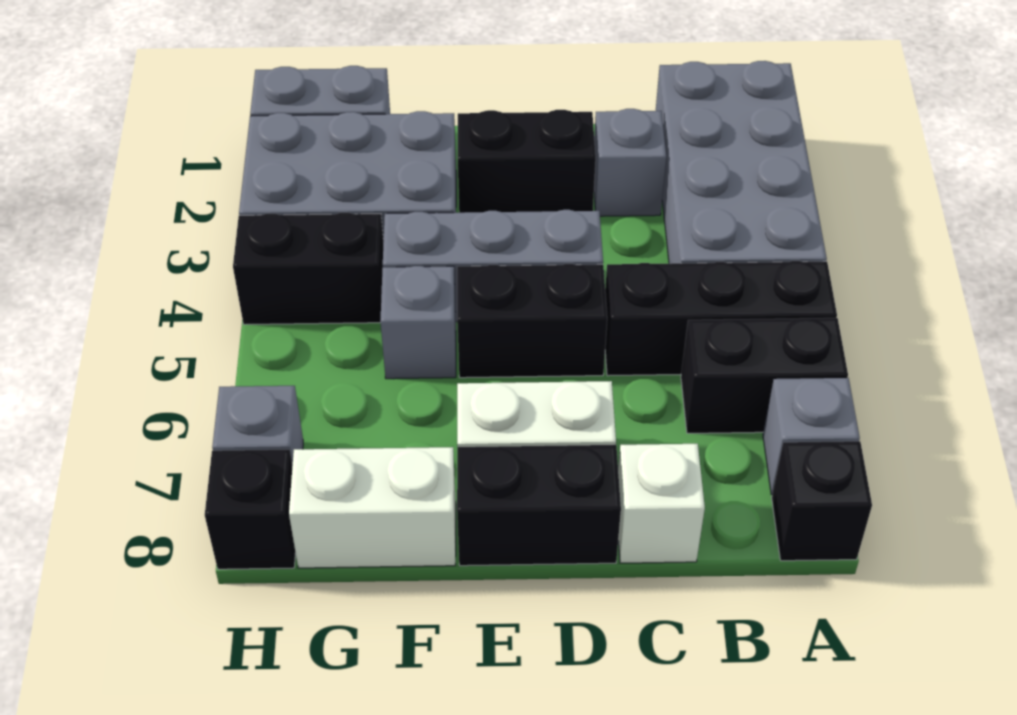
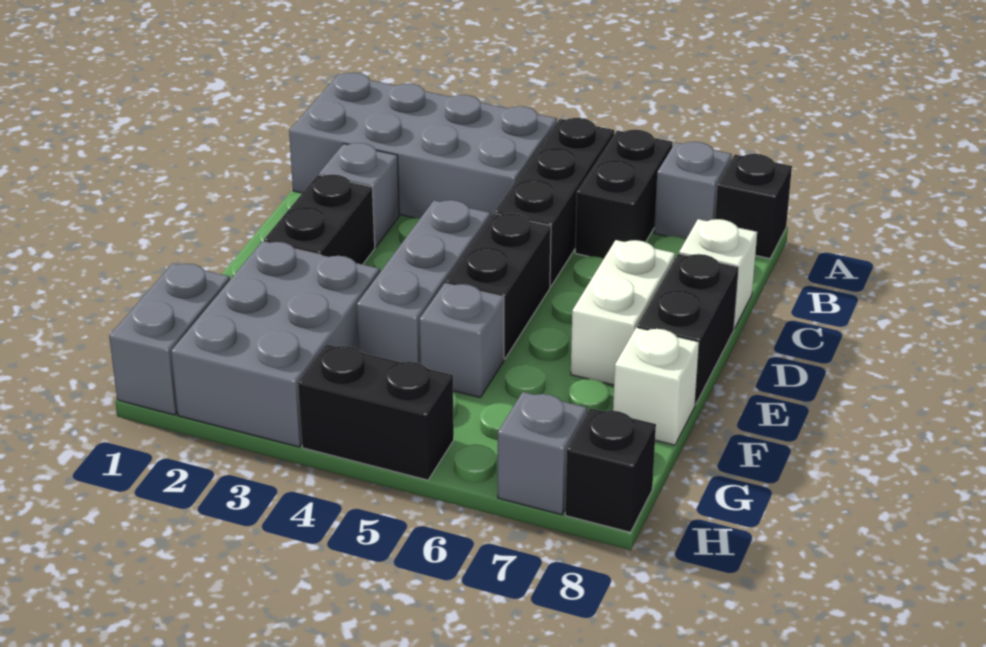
white brick F8:G8 level 1 -> white brick F8 level 1
black brick G4:H4 level 1 -> black brick H4:H5 level 1

